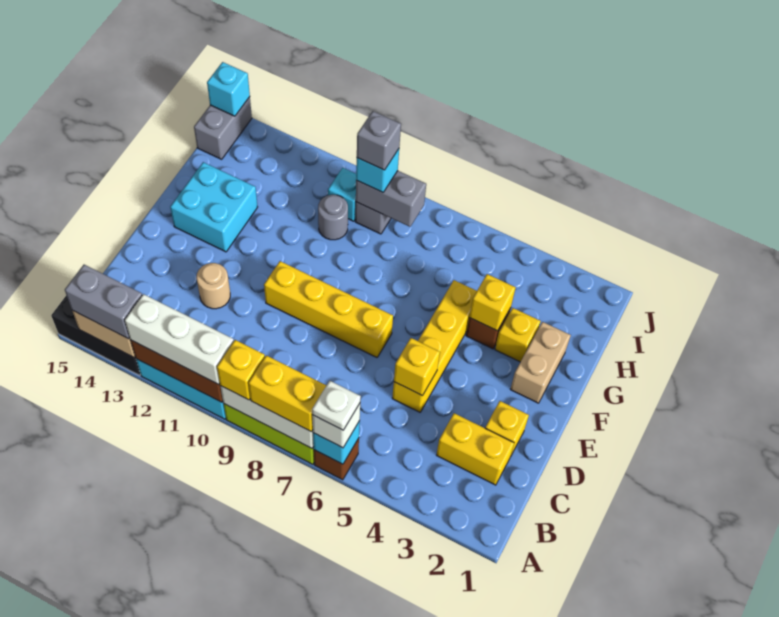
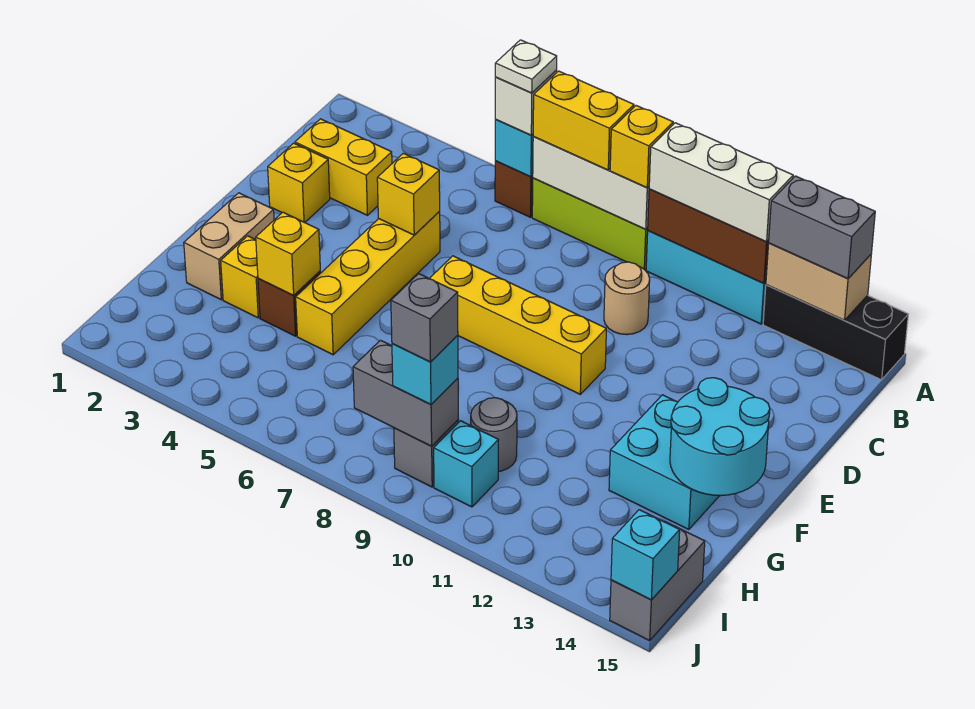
tan round brick D12 level 1 -> tan round brick C10 level 1
none -> cyan round brick F14:G15 level 2

